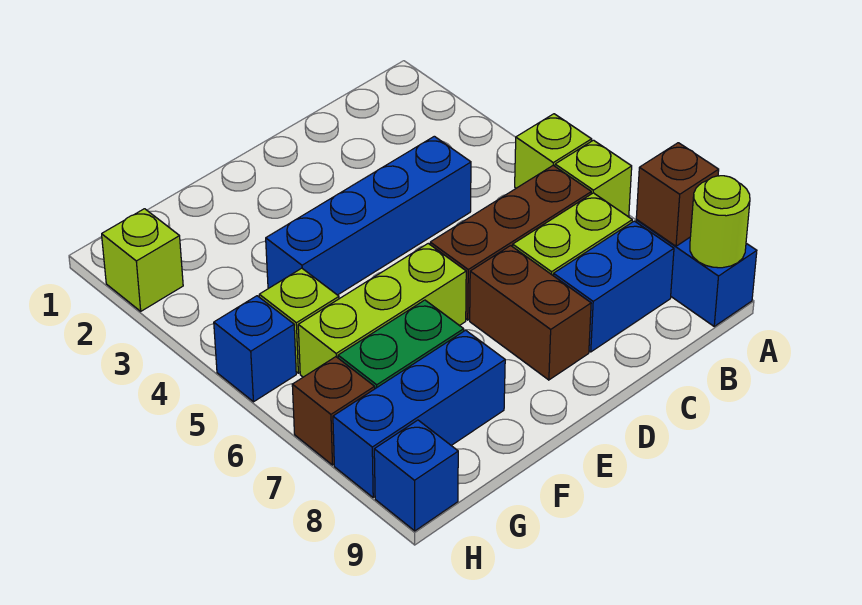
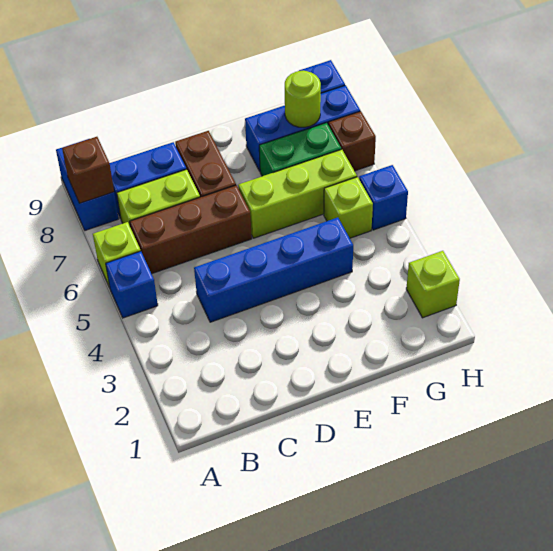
lime brick A5 level 1 -> blue brick A5 level 1
lime round brick A9 level 2 -> lime round brick G8 level 2

